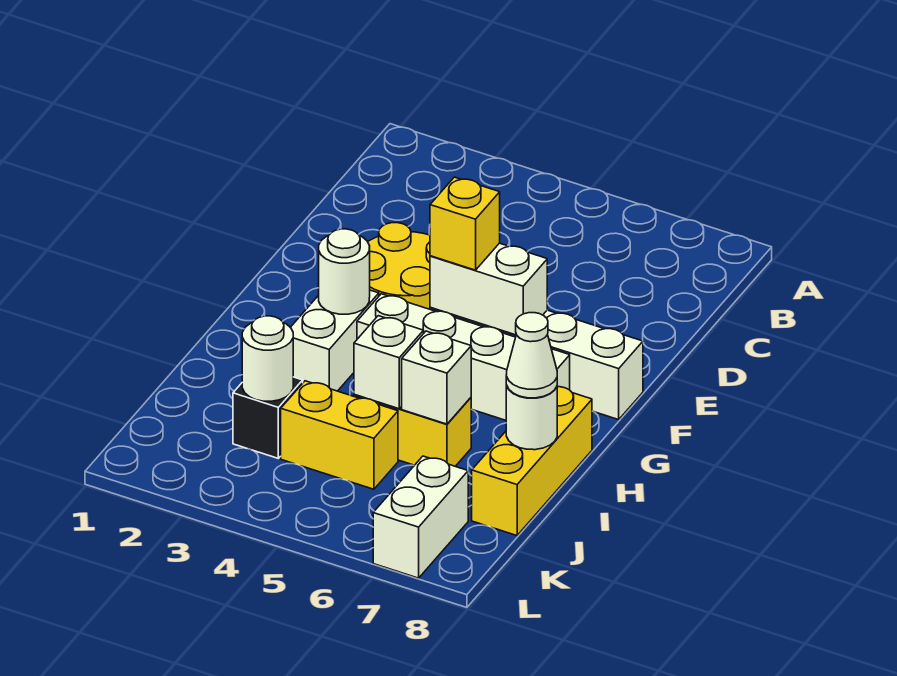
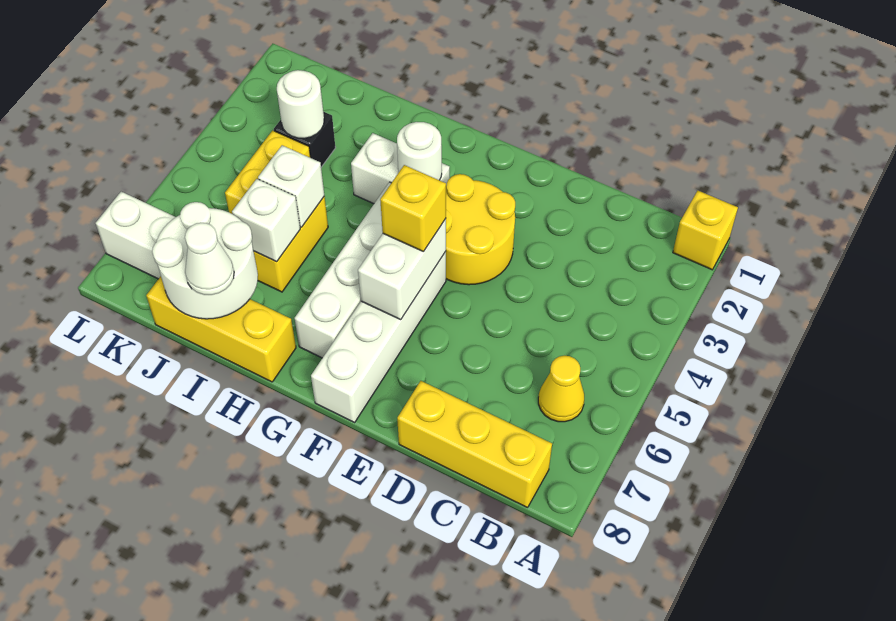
none -> yellow brick A1 level 1
none -> yellow cone B6 level 1
none -> yellow brick B8:D8 level 1
white round brick I8 level 2 -> white round brick I7:J8 level 2

